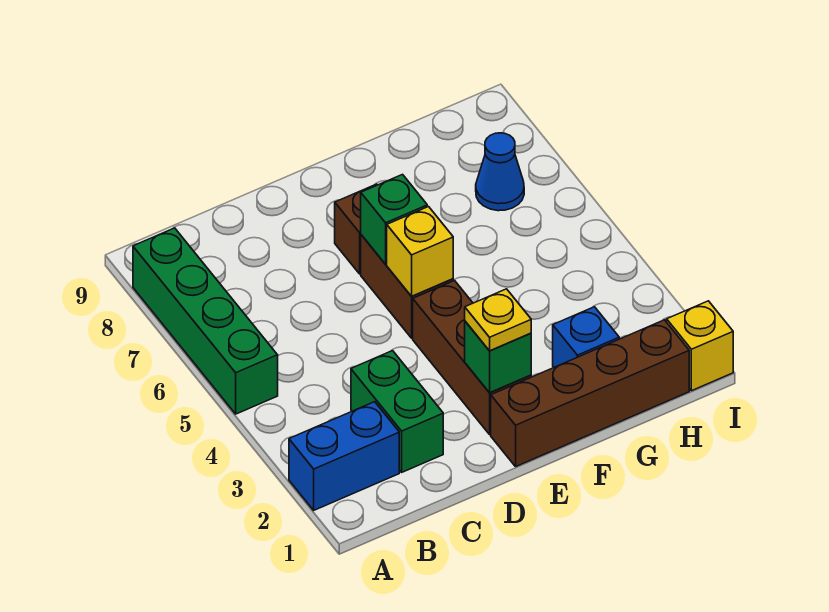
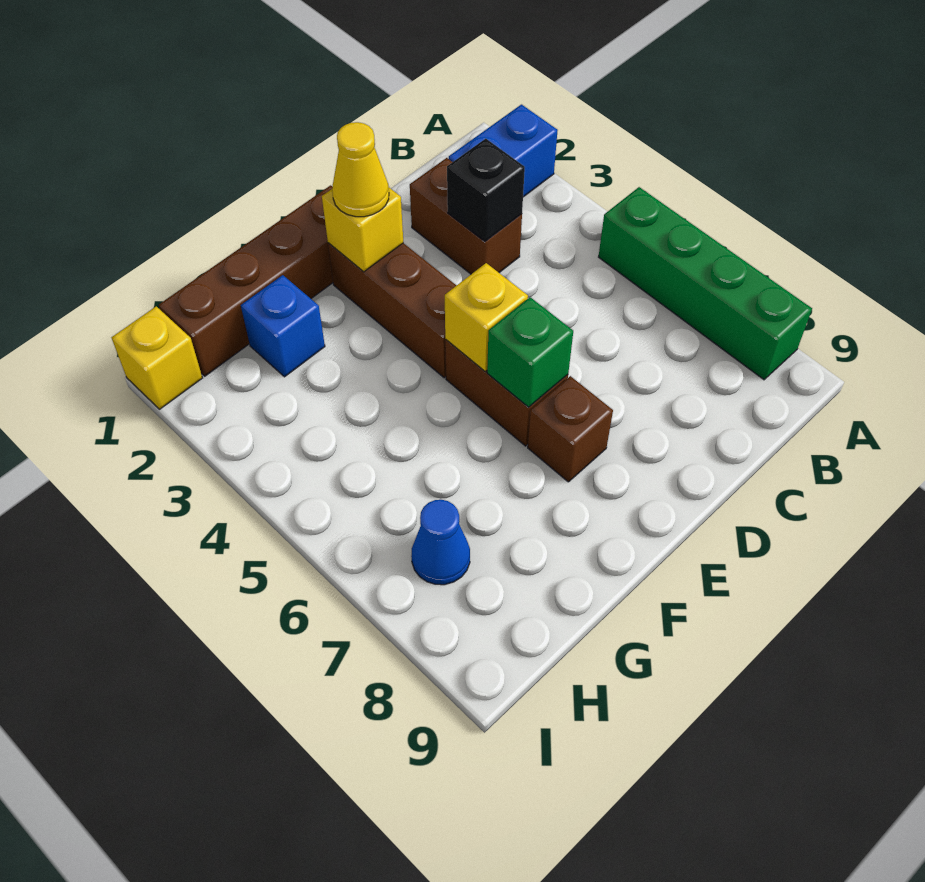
green brick C2:C3 level 1 -> brown brick C2:C3 level 1
none -> black brick C3 level 2
green brick E2 level 2 -> yellow brick E2 level 2
yellow plate E2 level 3 -> yellow cone E2 level 3

